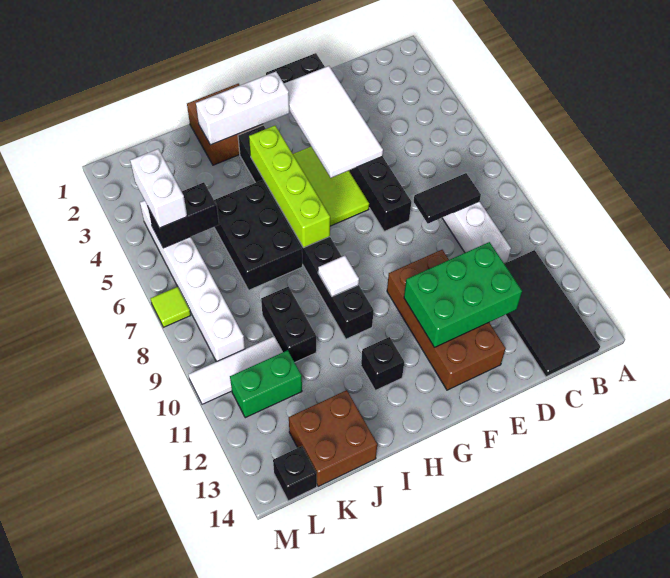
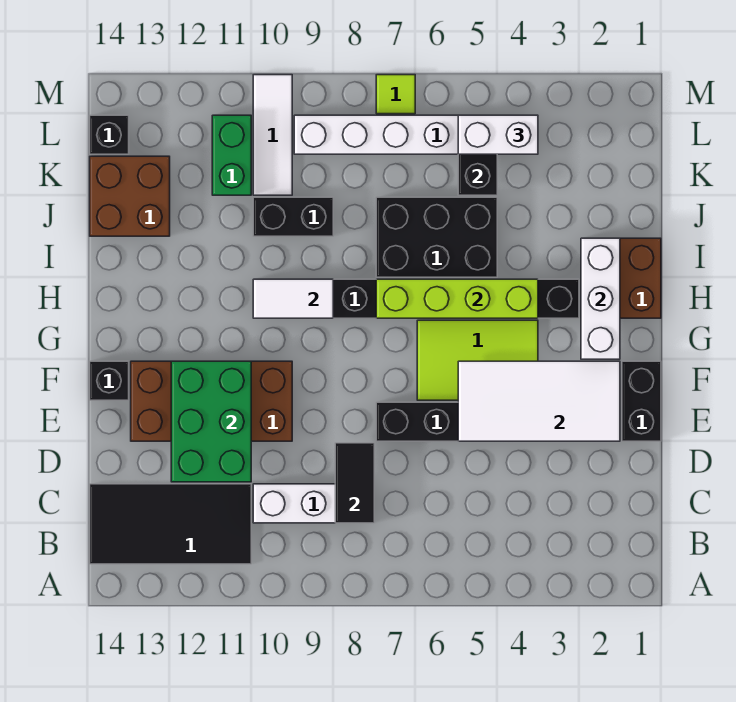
white tile H9 level 2 -> white tile H9:H10 level 2
black brick H12 level 1 -> black brick F14 level 1

